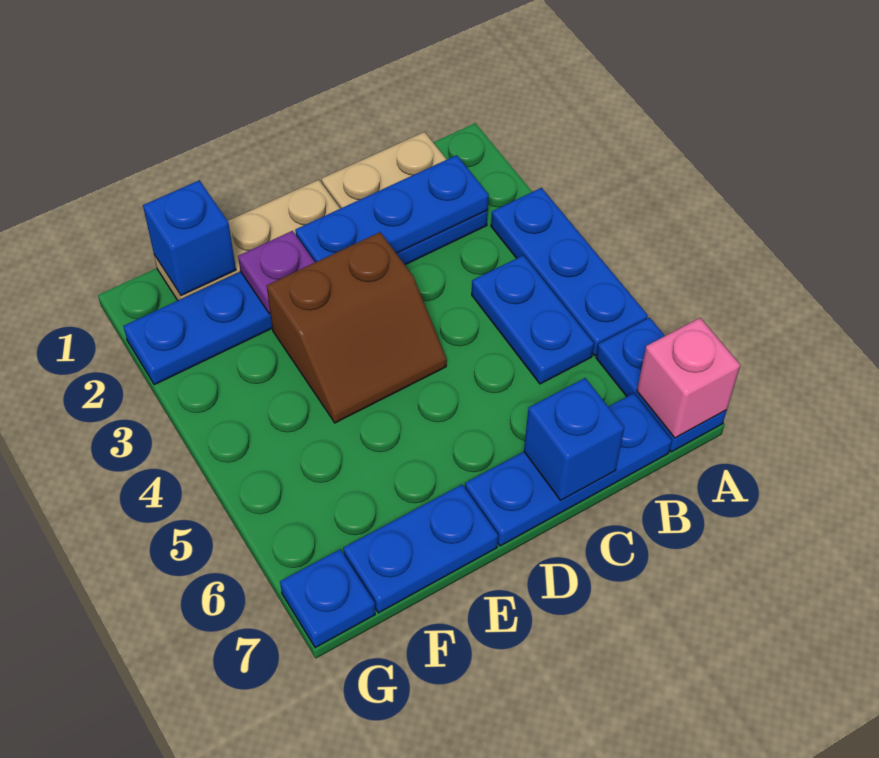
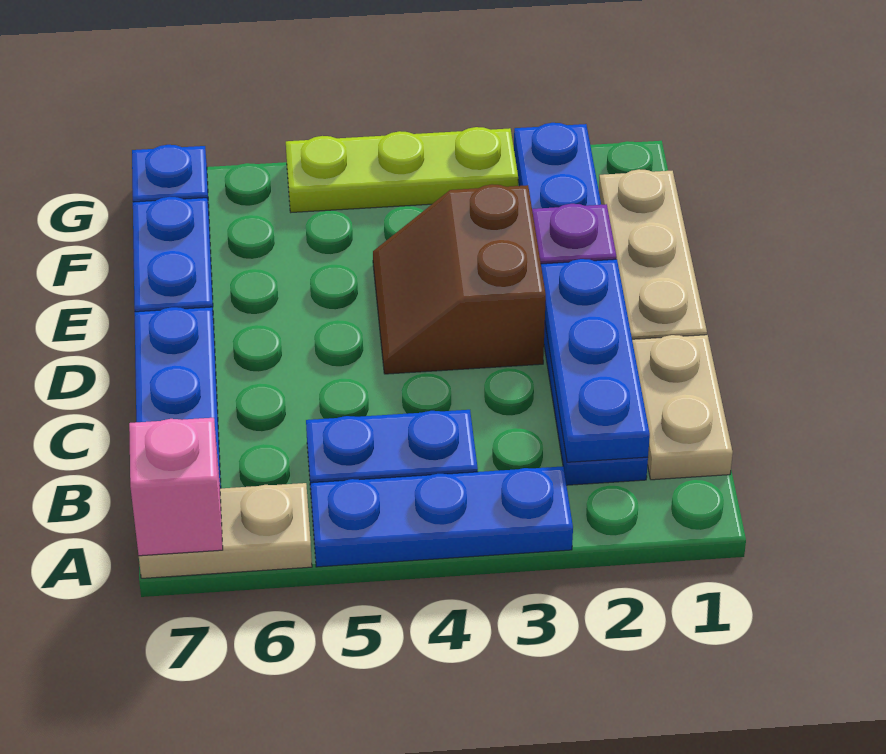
blue plate A6:A7 level 1 -> tan plate A6:A7 level 1
blue brick C7 level 2 -> none
blue brick F1 level 2 -> none
none -> lime plate G3:G5 level 1

